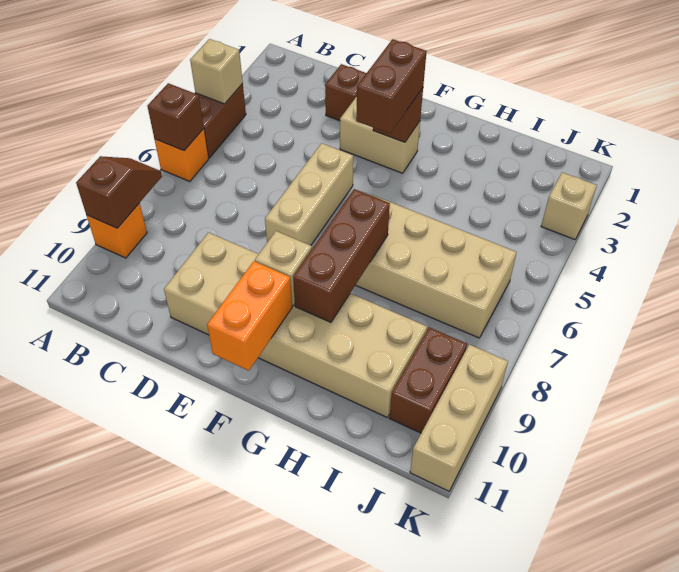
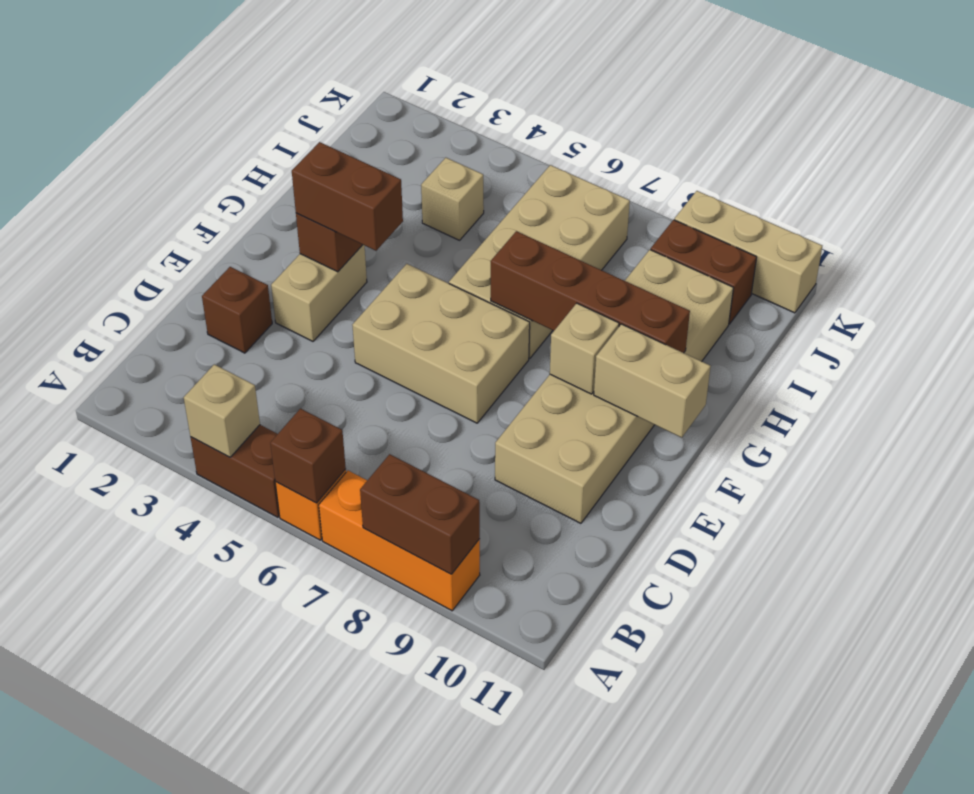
brown slope A8:A9 level 2 top 9 -> brown brick A8:A9 level 2
orange brick A9 level 1 -> orange brick A7:A9 level 1
tan brick E5:E7 level 1 -> tan brick E5:F7 level 1
orange brick F10:F11 level 2 -> tan brick F10:F11 level 2
brown brick G7:G9 level 2 -> brown brick G7:G10 level 2
tan brick K3 level 1 -> tan brick I4 level 1

